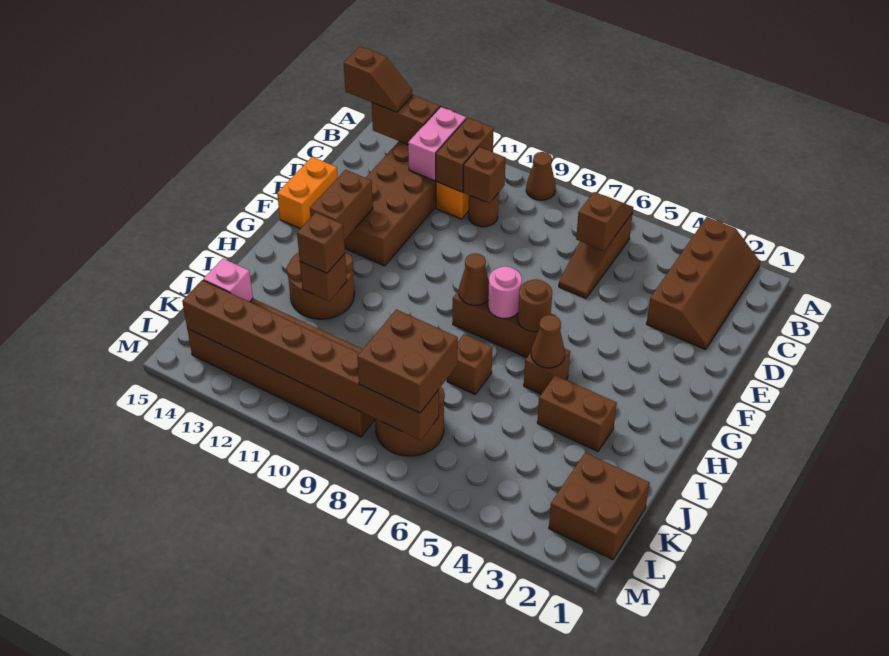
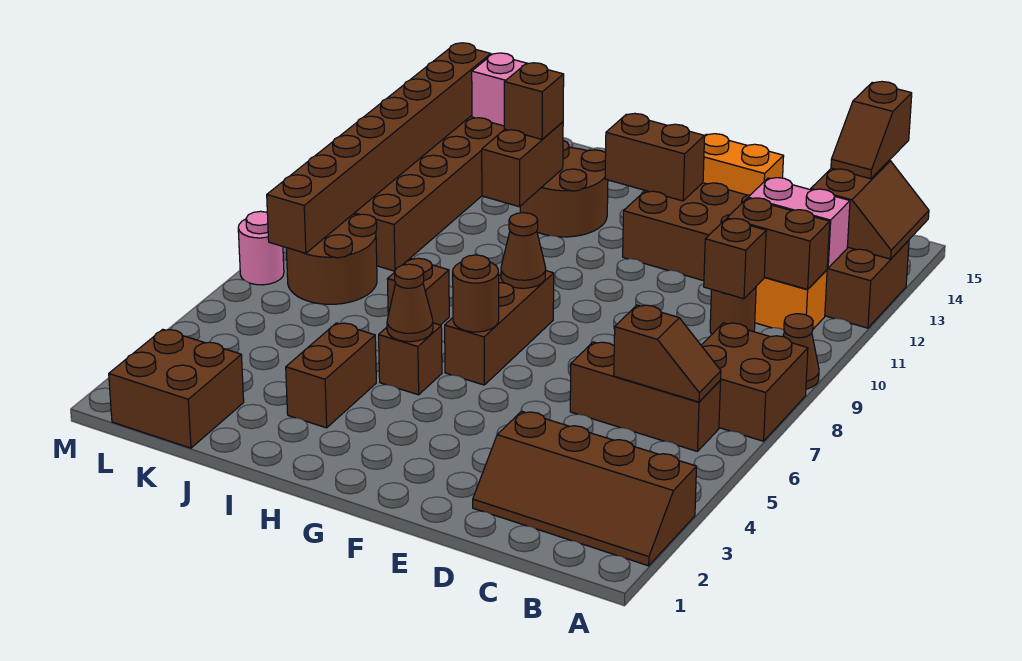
brown slope B6:D6 level 1 top B -> brown brick B6:D6 level 1
pink round brick G7 level 2 -> pink round brick M7 level 1
brown brick I12 level 2 -> brown brick I11:I12 level 2
brown brick K7:L8 level 3 -> brown brick A7:B8 level 1

